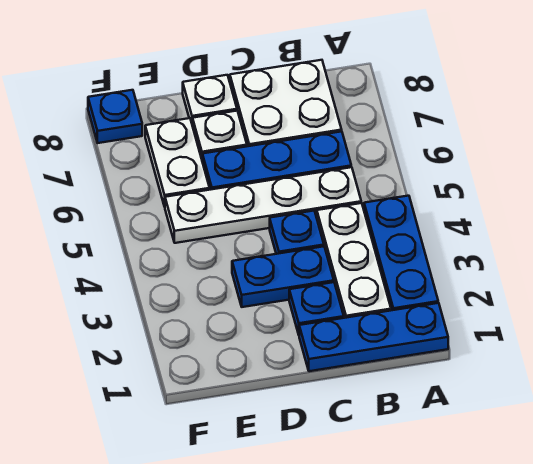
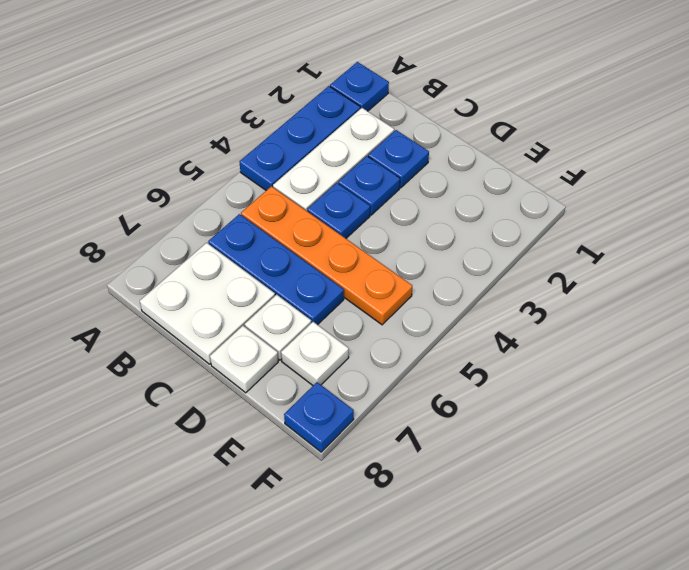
blue plate A1:C1 level 1 -> blue plate A1 level 1
white plate B5:E5 level 1 -> orange plate B5:E5 level 1
blue plate C3:D3 level 1 -> blue plate C3 level 1
white plate E6:E7 level 1 -> white plate E7 level 1

